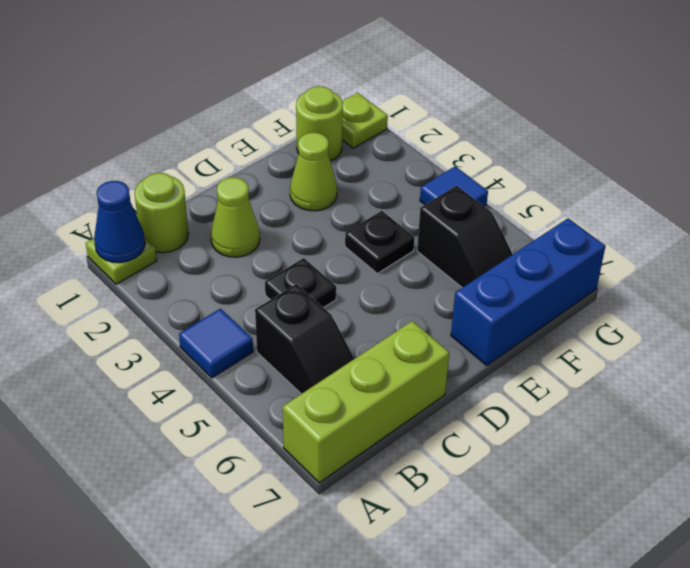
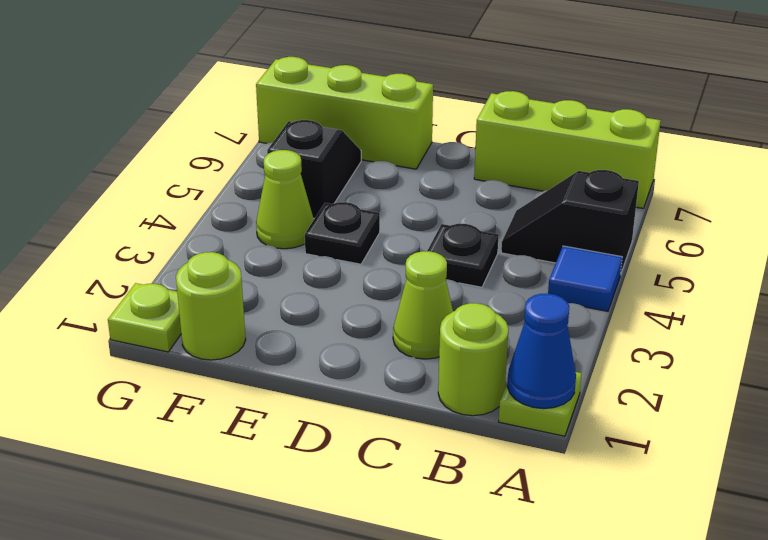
black slope B5:B6 level 1 top 5 -> black slope A5:B5 level 1 top A
lime cone E2 level 1 -> lime cone F4 level 1
blue brick E7:G7 level 1 -> lime brick E7:G7 level 1
blue tile G4 level 1 -> none

